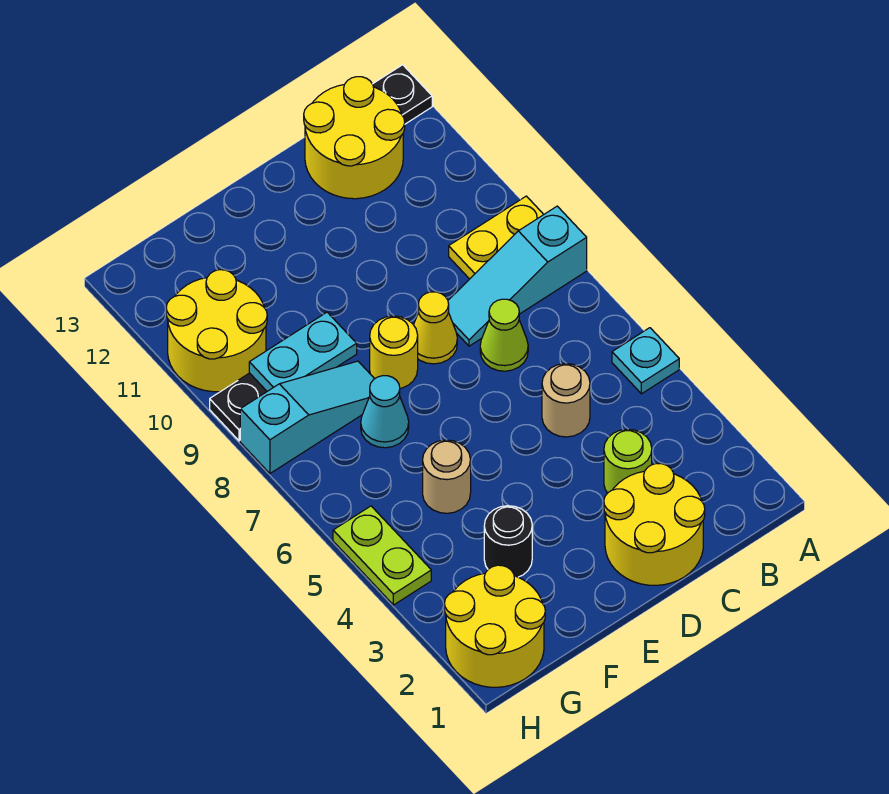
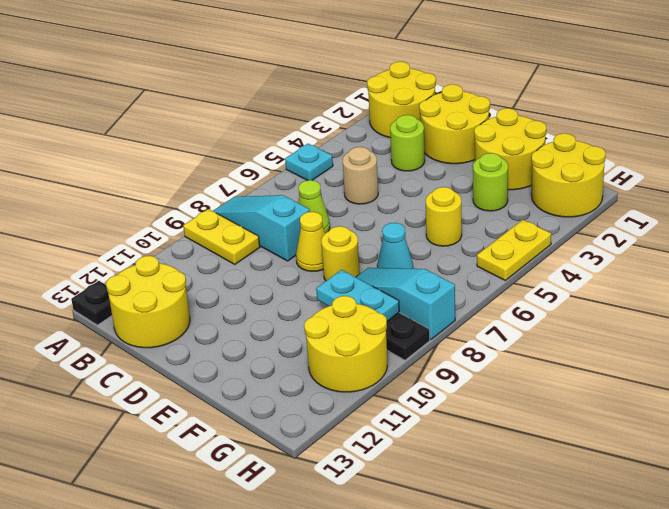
none -> yellow round brick A1:B2 level 1
cyan slope A8:C8 level 1 top A -> cyan slope A8:C8 level 1 top C
none -> yellow round brick E1:F2 level 1
black round brick F3 level 1 -> lime round brick F3 level 1
tan round brick F5 level 1 -> yellow round brick F5 level 1
lime plate H4:H5 level 1 -> yellow plate H4:H5 level 1

